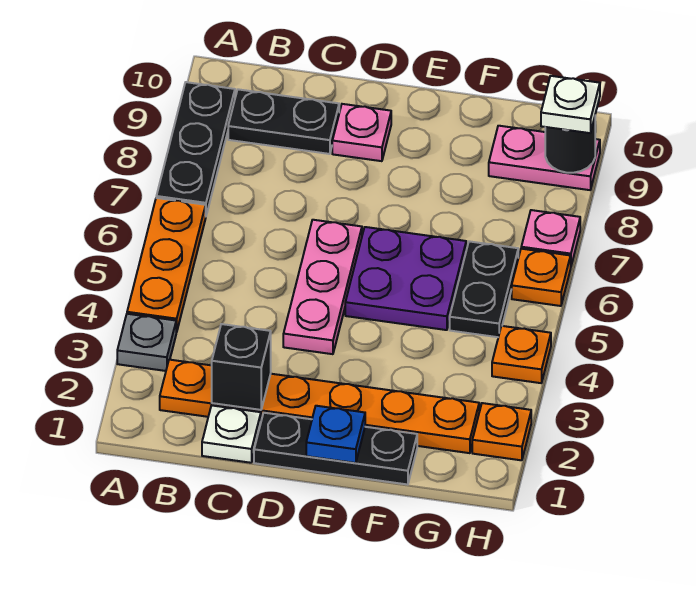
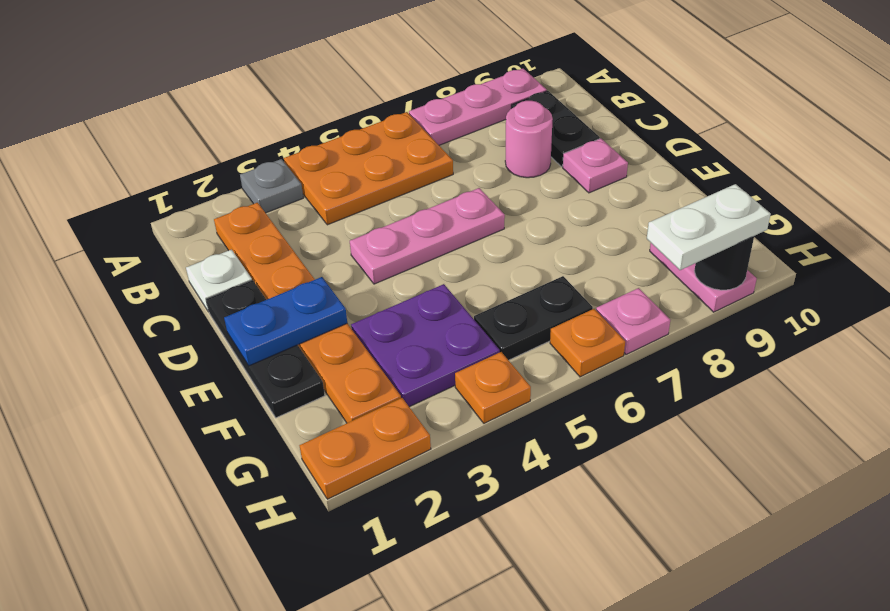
orange plate A4:A6 level 1 -> orange plate A4:B6 level 1
black plate A7:A9 level 1 -> pink plate A7:A9 level 1
black brick C2 level 2 -> none
none -> pink round brick C8 level 1
blue plate E1 level 2 -> blue plate E1:E2 level 2
purple plate E5:F6 level 1 -> purple plate F3:G4 level 1
orange plate H2 level 1 -> orange plate H1:H2 level 1
white plate H9 level 3 -> white plate H8:H9 level 3

